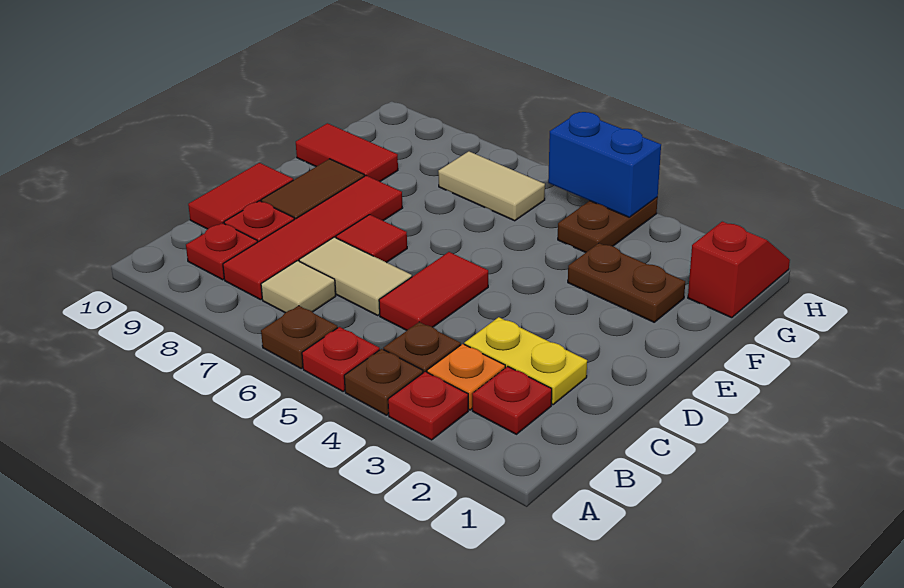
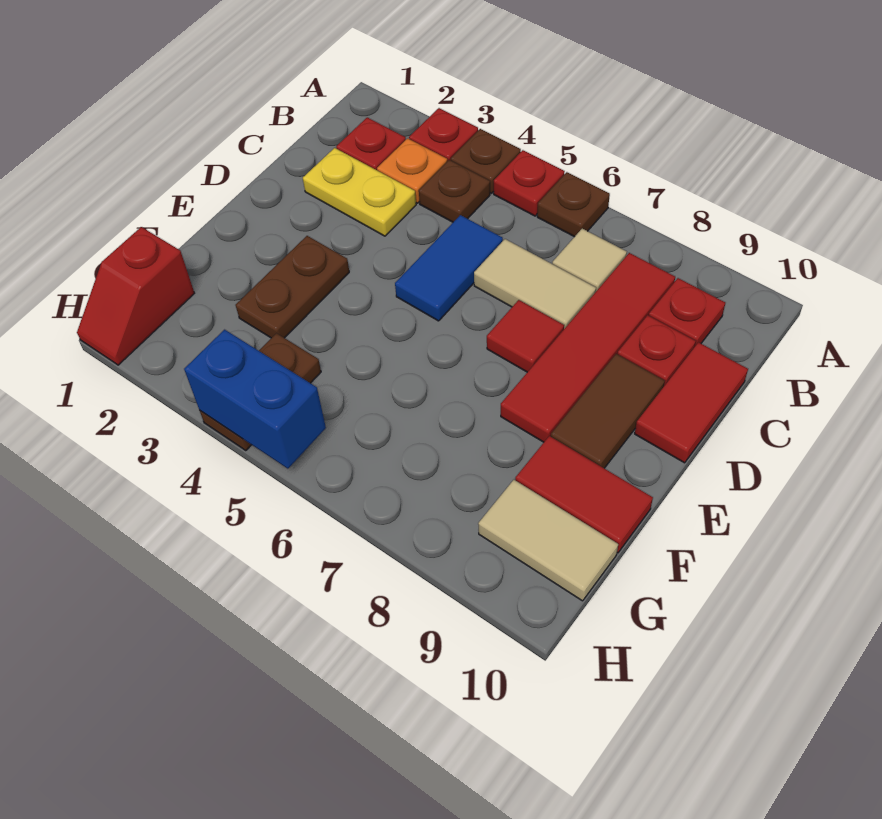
red tile C5:D5 level 1 -> blue tile C5:D5 level 1
brown plate F2:F3 level 1 -> brown plate E3:F3 level 1
tan tile G6:G7 level 1 -> tan tile G9:G10 level 1

